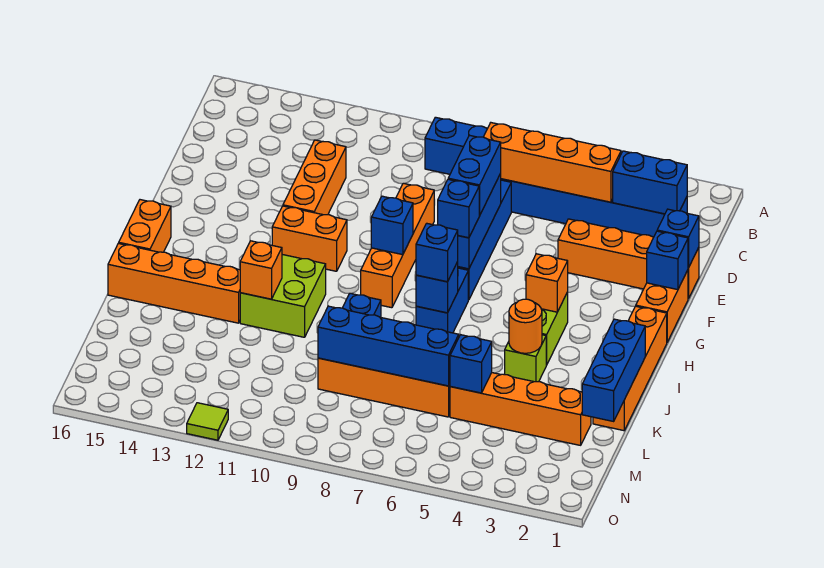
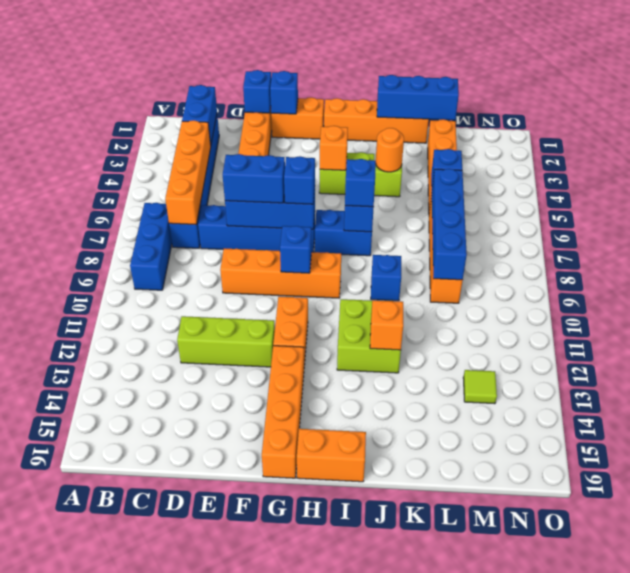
orange brick D12:F12 level 1 -> lime brick D12:F12 level 1
orange brick J13:J16 level 1 -> orange brick G13:G16 level 1
lime tile O12 level 1 -> lime tile M13 level 1

